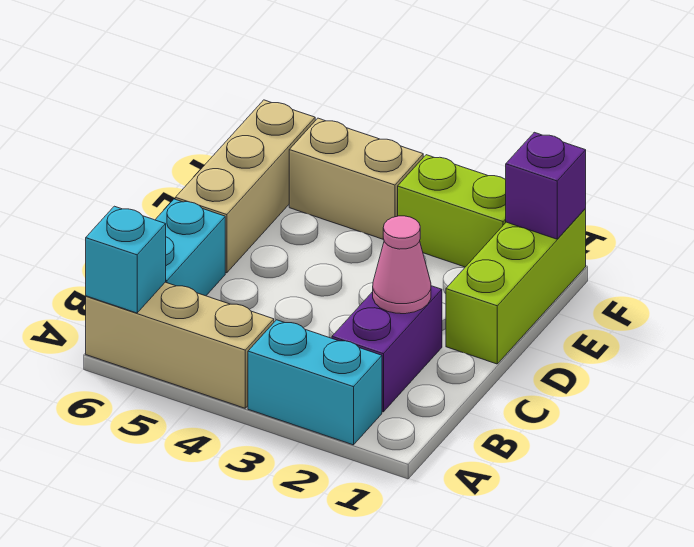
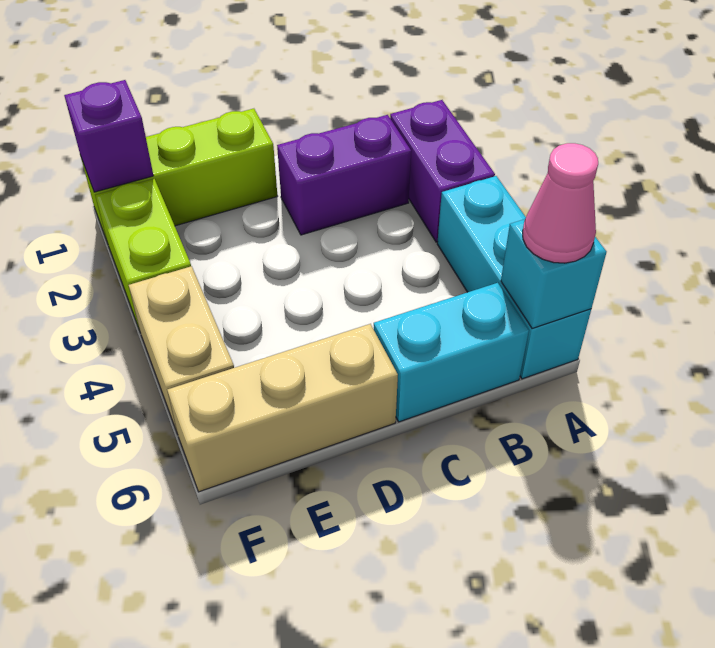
cyan brick A2:A3 level 1 -> purple brick A2:A3 level 1
tan brick A4:A6 level 1 -> cyan brick A4:A6 level 1
pink cone C2 level 2 -> pink cone A6 level 3

